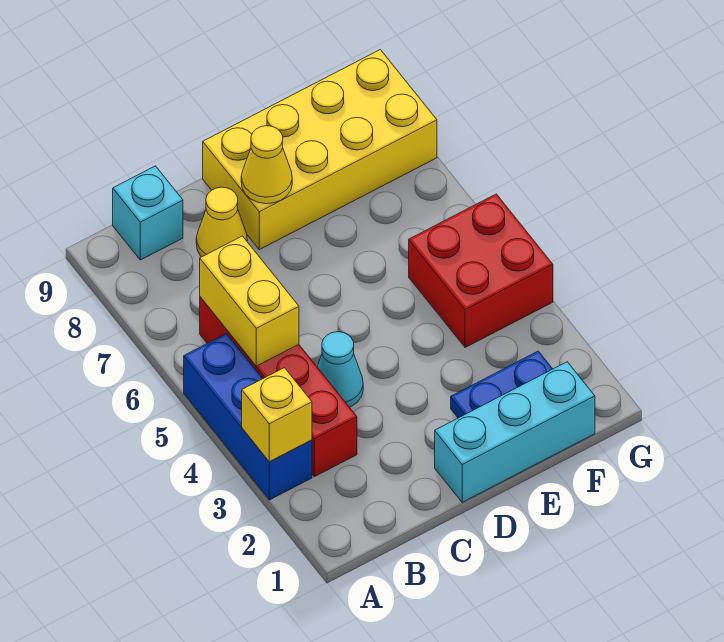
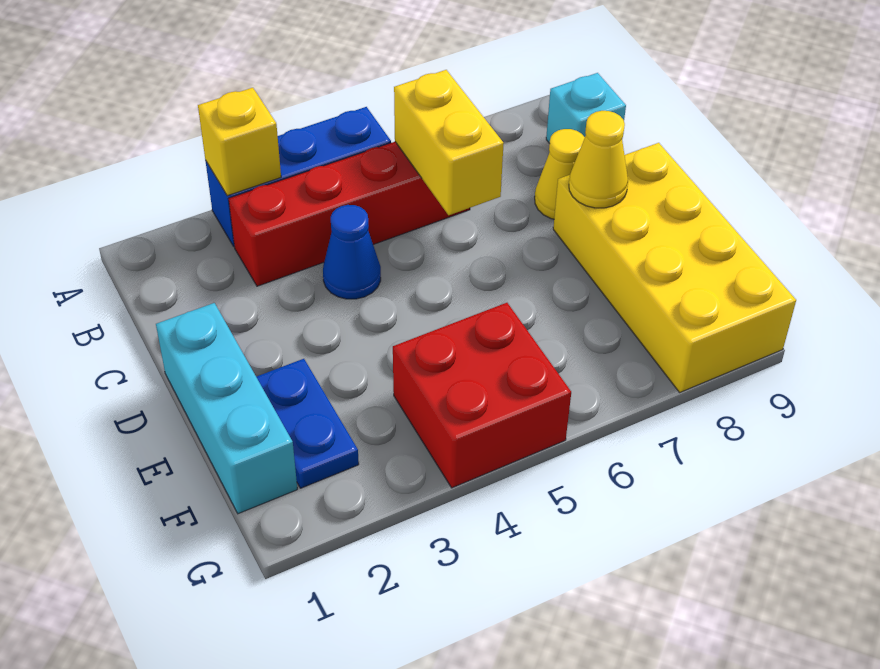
yellow brick B5:B6 level 2 -> yellow brick B6:C6 level 2
cyan cone C4 level 1 -> blue cone C4 level 1

